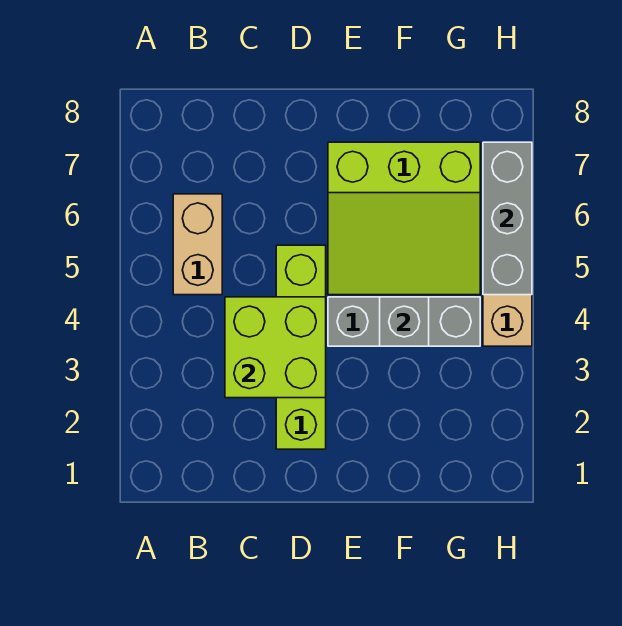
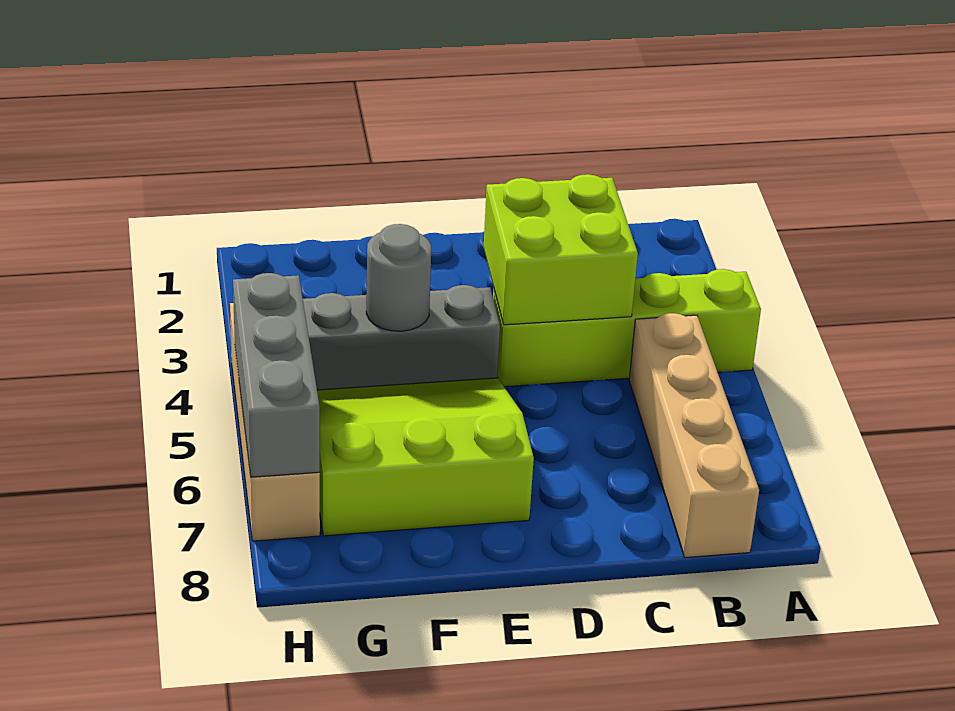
tan brick B5:B6 level 1 -> tan brick B5:B8 level 1
lime brick D2:D5 level 1 -> lime brick A4:D4 level 1
grey brick F4 level 2 -> grey round brick F4 level 2

